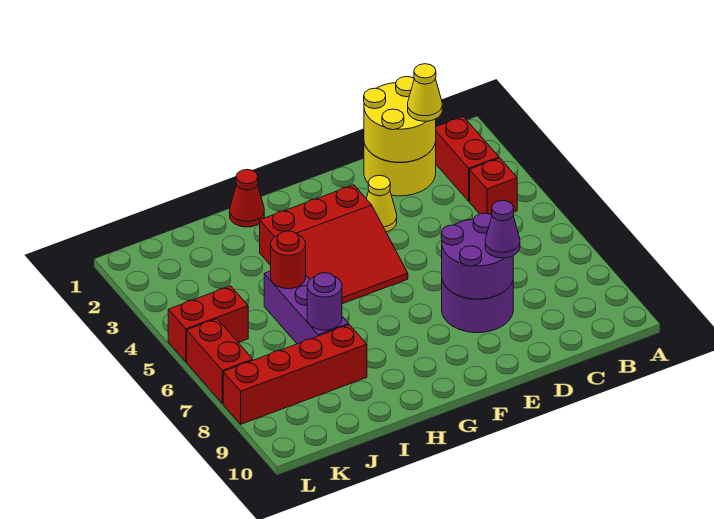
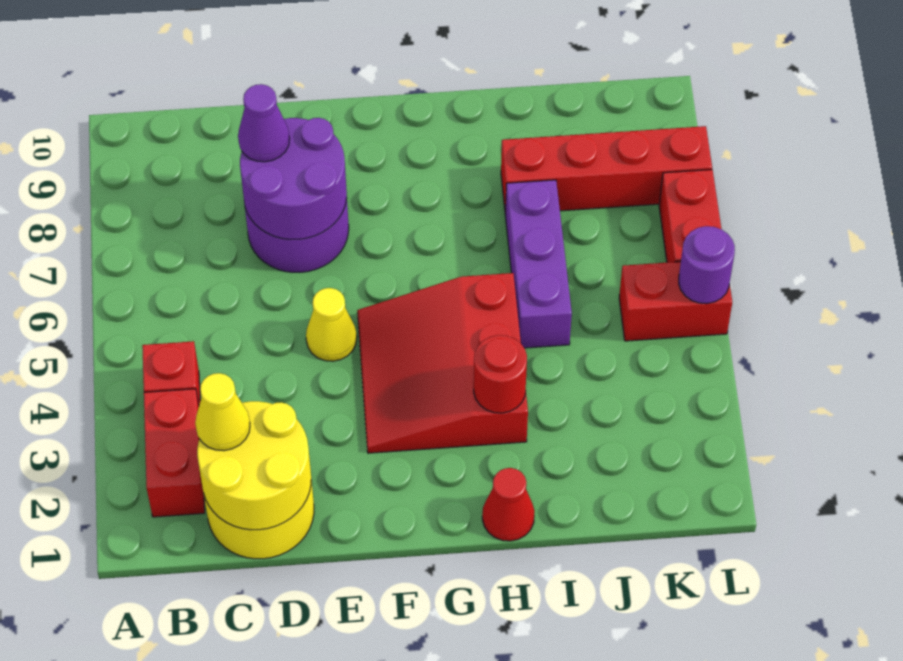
yellow cone E3 level 1 -> yellow cone E5 level 1
red slope F3:H5 level 1 top 3 -> red slope F3:H5 level 1 top H
red round brick I5 level 2 -> red round brick H3 level 2
purple round brick I7 level 2 -> purple round brick L5 level 2

